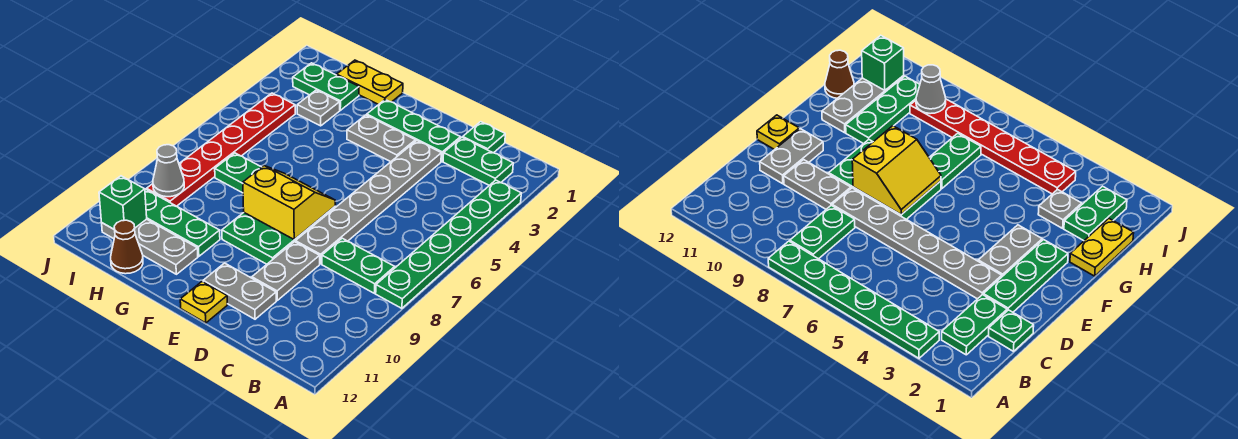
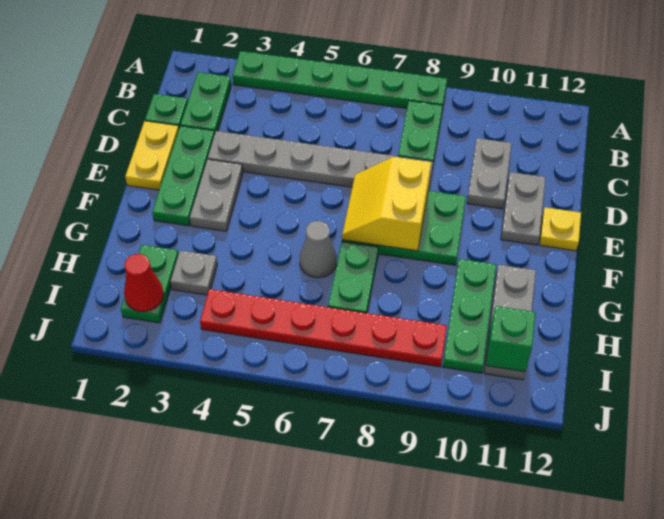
grey plate D9:D10 level 1 -> grey plate C10:D10 level 1
yellow plate G1:H1 level 1 -> yellow plate D1:E1 level 1
brown cone H12 level 1 -> none
none -> red cone I2 level 2
grey cone I9 level 2 -> grey cone G6 level 1

